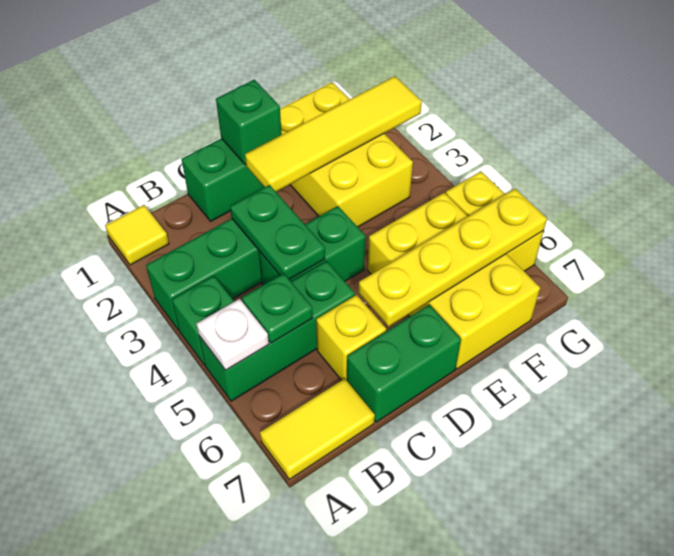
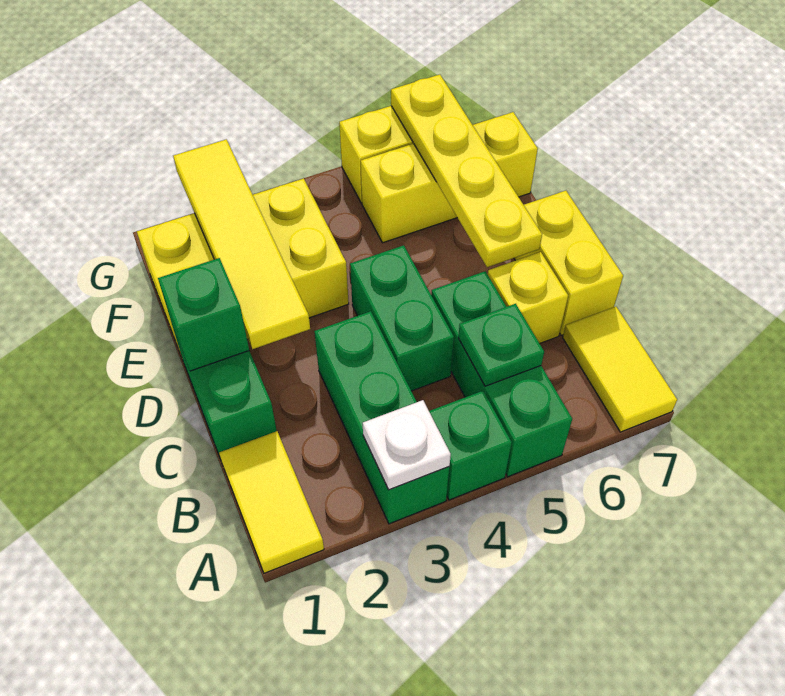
yellow tile A1 level 1 -> yellow tile A1:B1 level 1
white plate A5 level 2 -> white plate A3 level 2
green plate C3:C4 level 2 -> none
green brick C7:D7 level 1 -> yellow brick C7:D7 level 1
yellow brick E5:F7 level 1 -> yellow brick F5:F7 level 1

